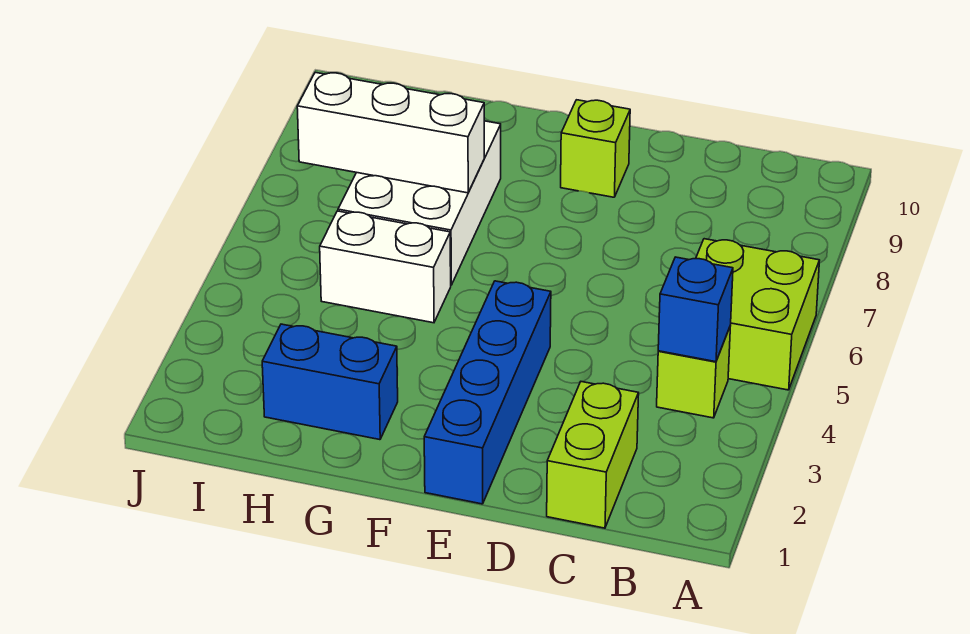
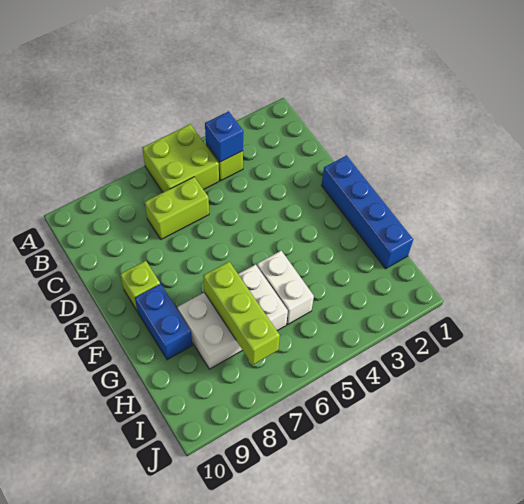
lime brick C1:C2 level 1 -> lime brick C6:C7 level 1
blue brick E1:E4 level 1 -> blue brick E1:H1 level 1
blue brick G2:H2 level 1 -> blue brick F9:G9 level 1
white brick G7:I7 level 2 -> lime brick G7:I7 level 2

